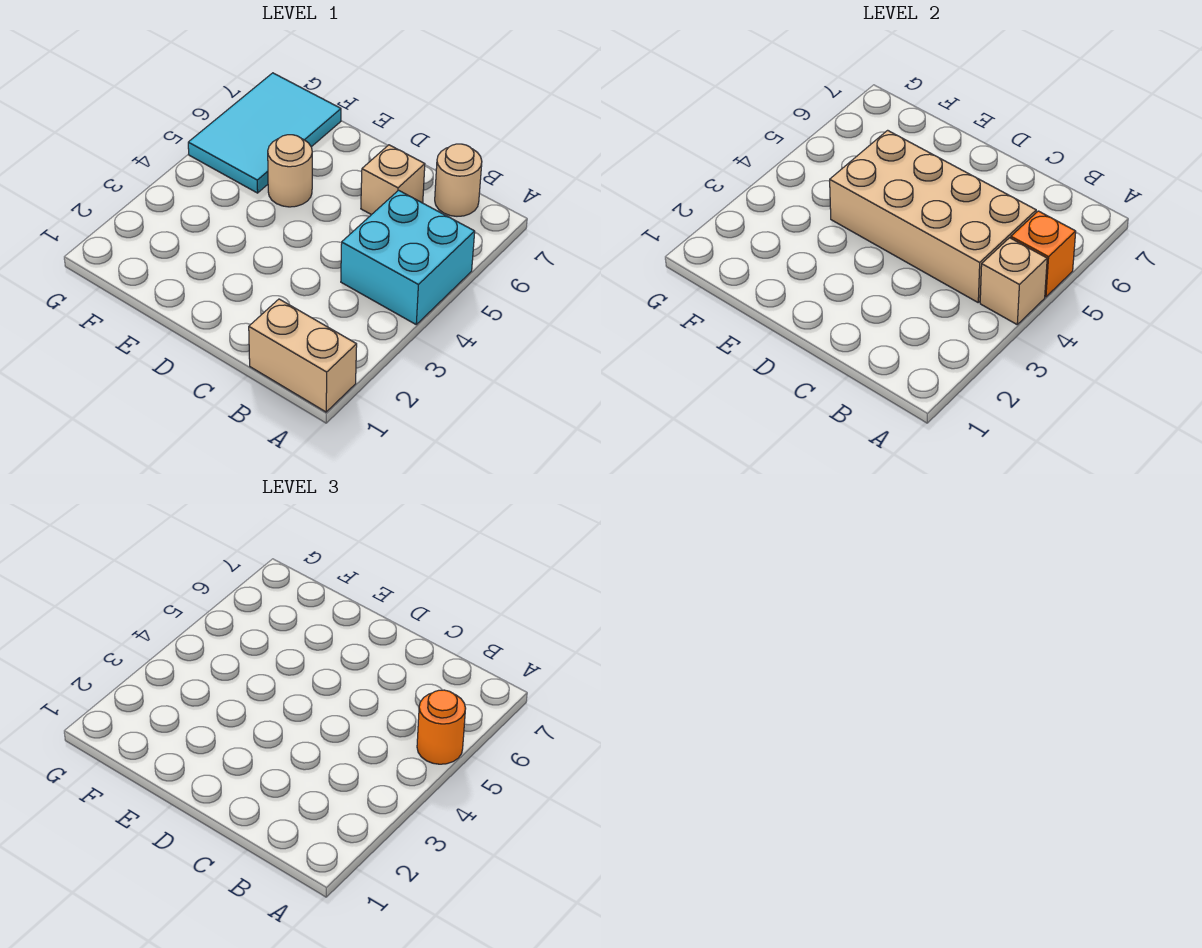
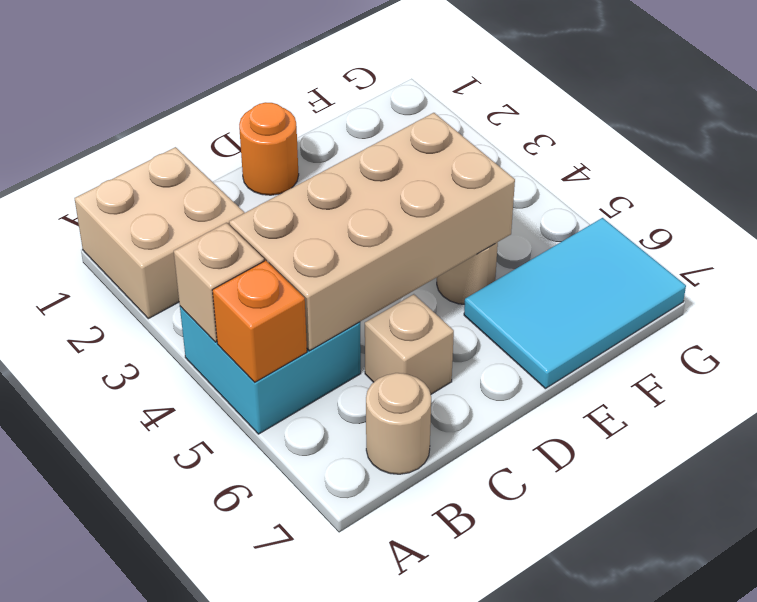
tan brick A1:B1 level 1 -> tan brick A1:B2 level 1
orange round brick A5 level 3 -> orange round brick D1 level 1
cyan tile F5:G7 level 1 -> cyan tile E6:G7 level 1

